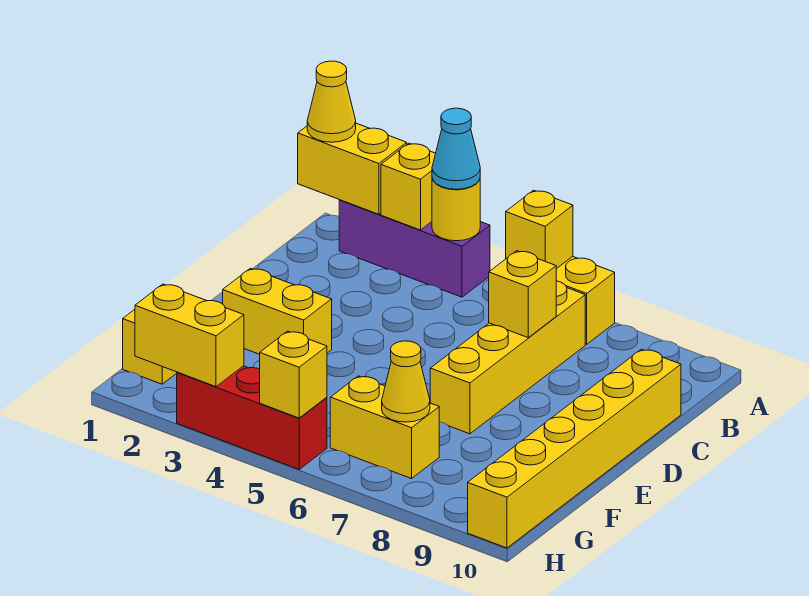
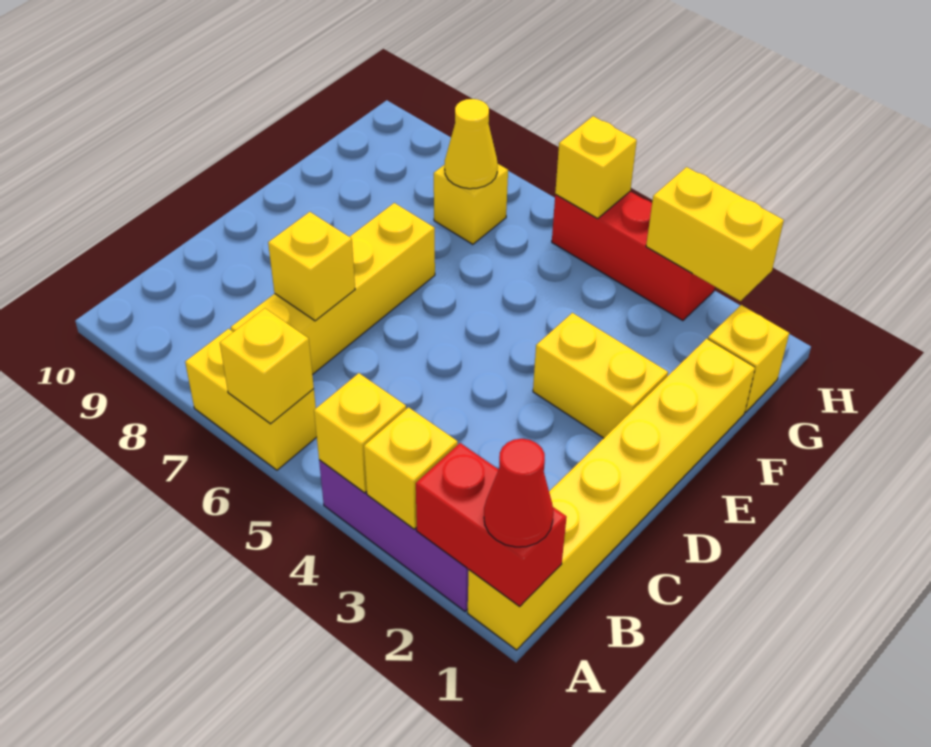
yellow brick A1:A2 level 2 -> red brick A1:A2 level 2
yellow cone A1 level 3 -> red cone A1 level 3
yellow round brick A4 level 2 -> yellow brick A4 level 2
cyan cone A4 level 3 -> none
yellow brick C10:H10 level 1 -> yellow brick A1:F1 level 1
yellow brick G6:G7 level 1 -> yellow brick G7 level 1

